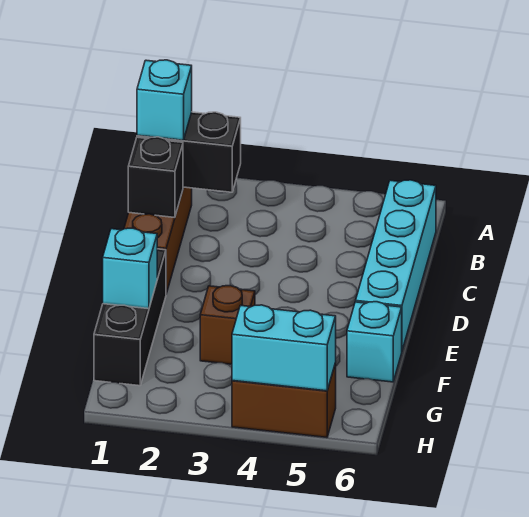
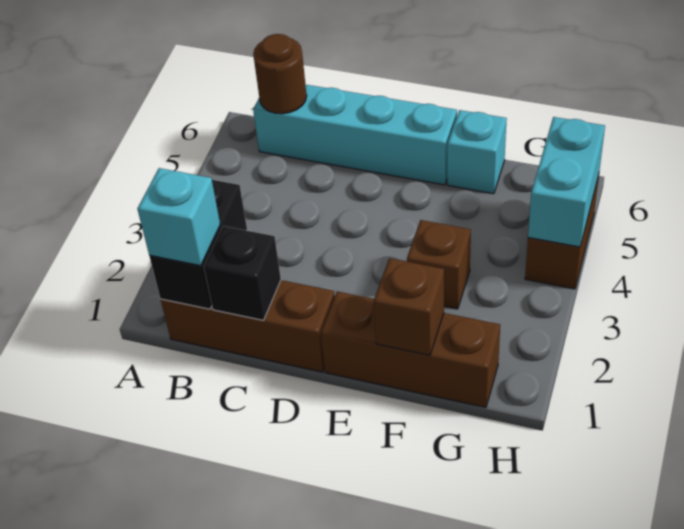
none -> brown round brick B6 level 2
black brick E1:G1 level 1 -> brown brick E1:G1 level 1
cyan brick F1 level 2 -> brown brick F1 level 2

